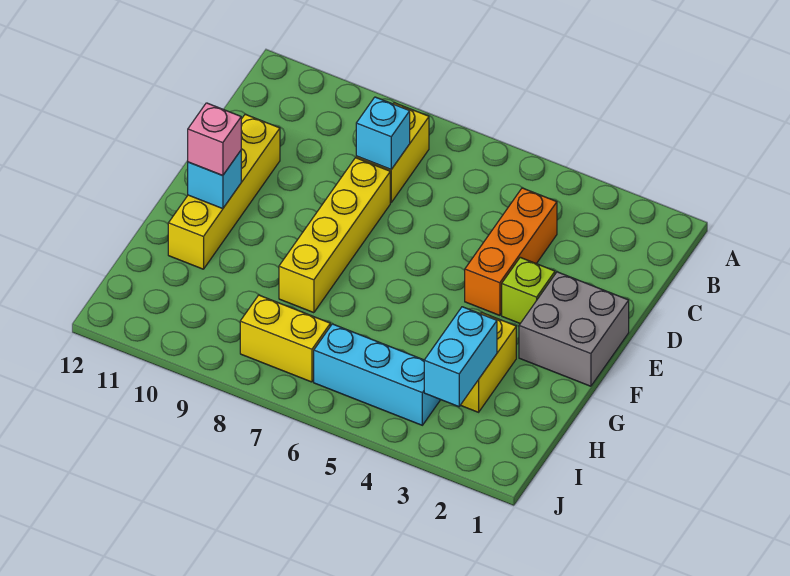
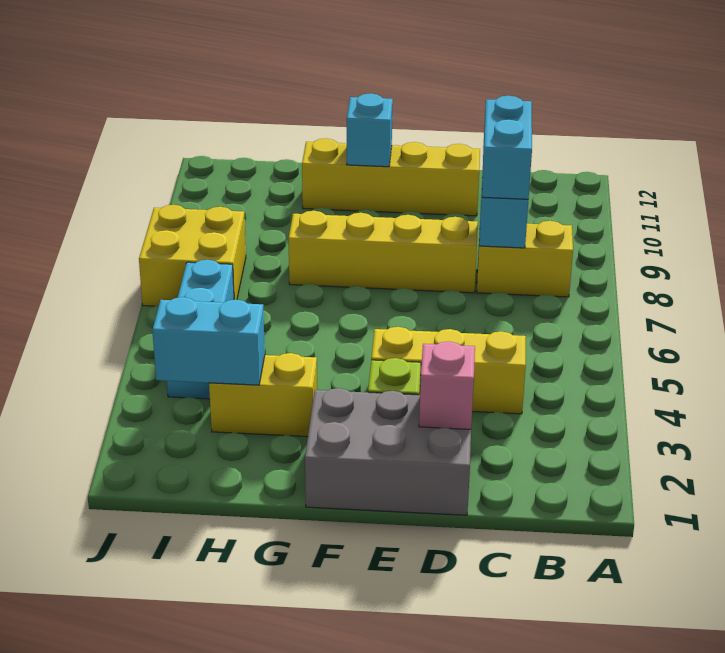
orange brick C4:E4 level 1 -> yellow brick C4:E4 level 1
none -> cyan brick C8:C9 level 3
grey brick E1:F2 level 1 -> grey brick D1:F2 level 1
pink brick F11 level 3 -> pink brick D2 level 2
yellow brick I7:I8 level 1 -> yellow brick I7:J8 level 1

